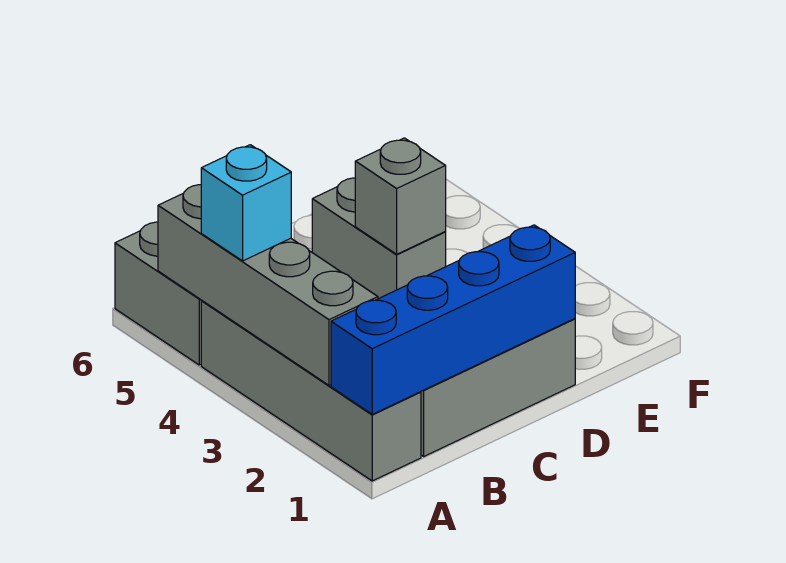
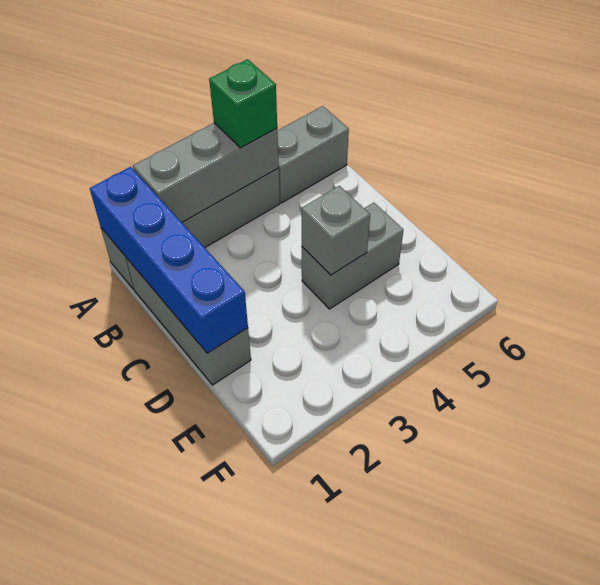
grey brick A2:A5 level 2 -> grey brick A2:A4 level 2
cyan brick A4 level 3 -> green brick A4 level 3

